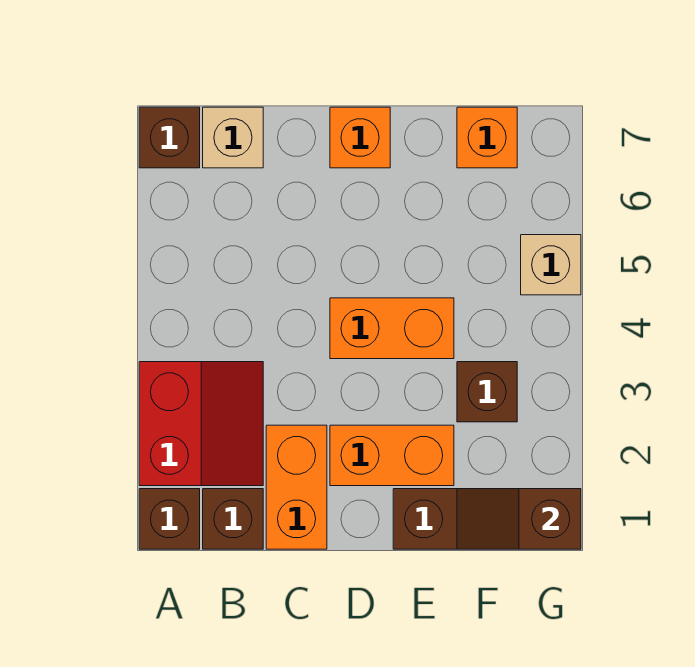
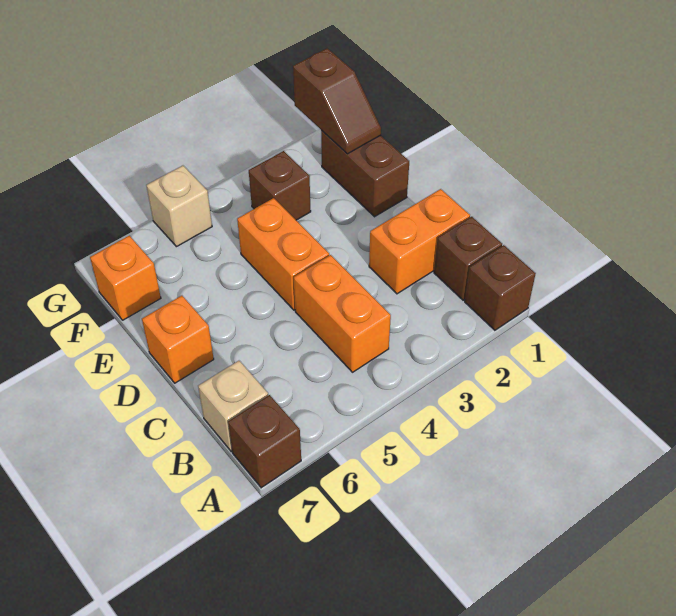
red slope A2:B3 level 1 top A -> none
orange brick D2:E2 level 1 -> orange brick B4:C4 level 1

